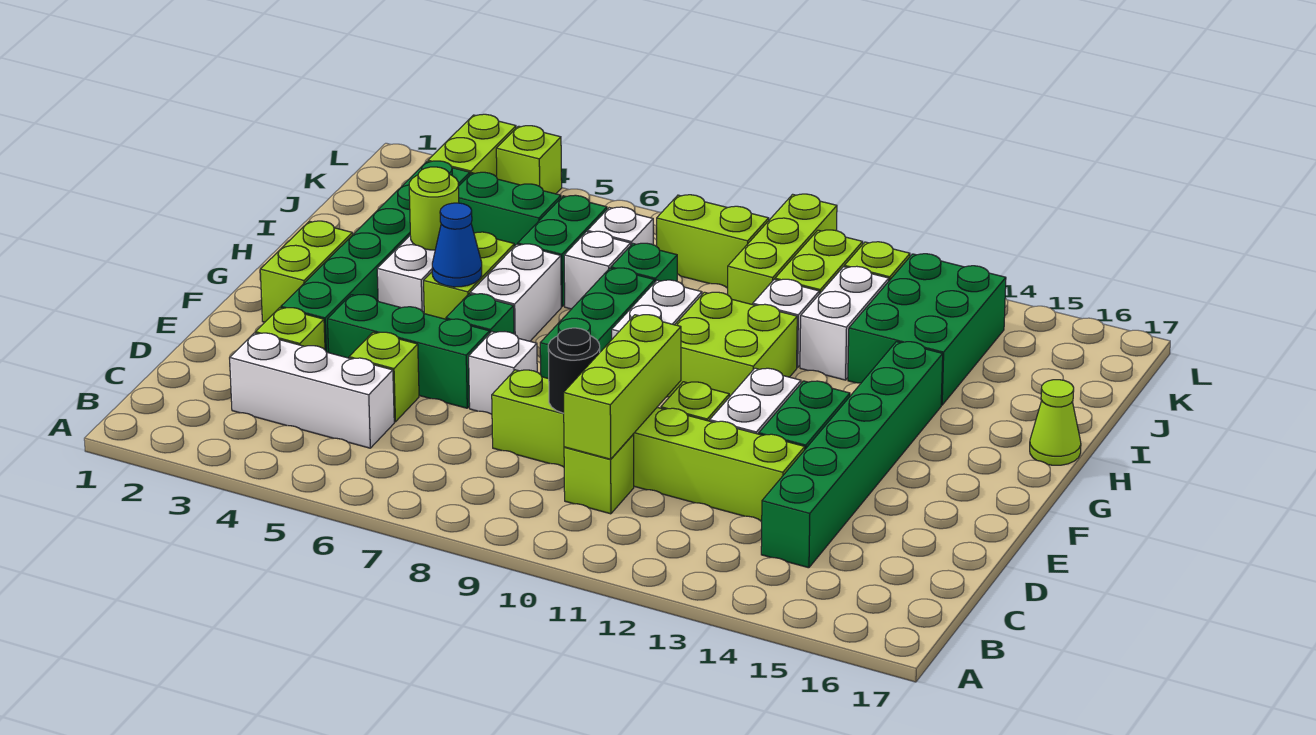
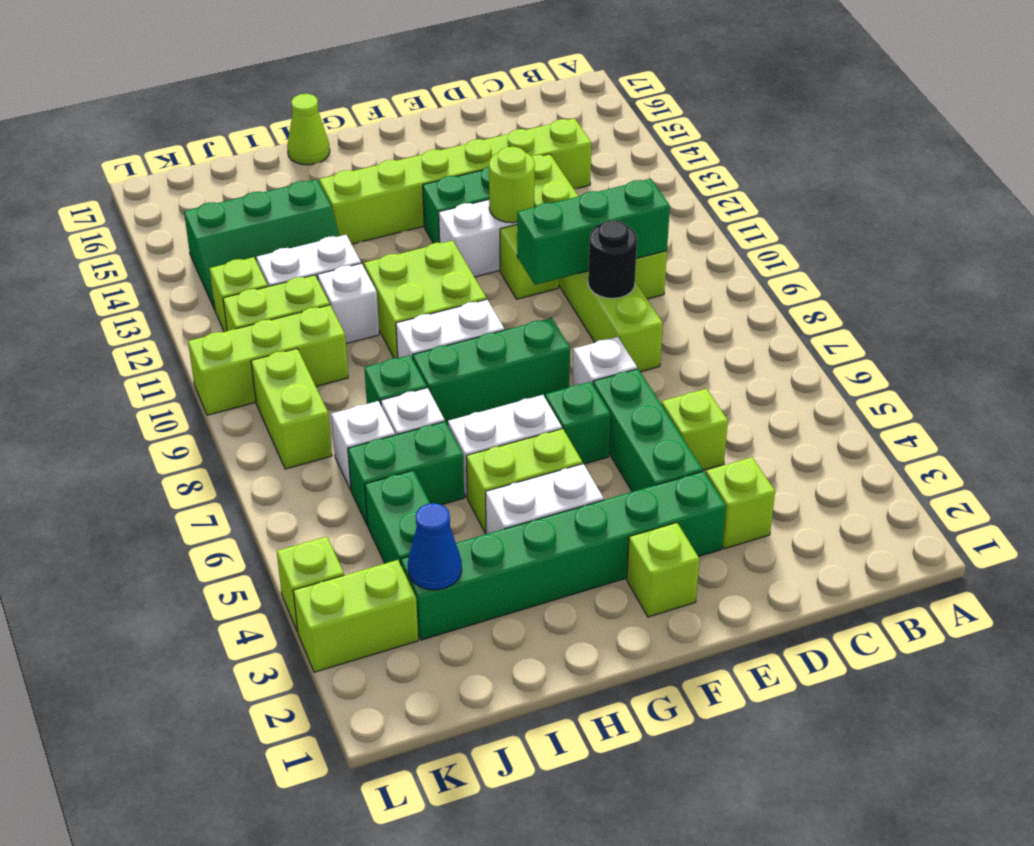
white brick C3:C5 level 1 -> none
lime brick C10:E10 level 2 -> green brick C10:E10 level 2
green brick C14:H14 level 1 -> lime brick C14:H14 level 1
lime brick F2:G2 level 1 -> lime brick F2 level 1
blue cone G5 level 2 -> blue cone J3 level 2
lime round brick H4 level 2 -> lime round brick E12 level 2
green brick I13:K14 level 1 -> green slope I13:K14 level 1 top 14

